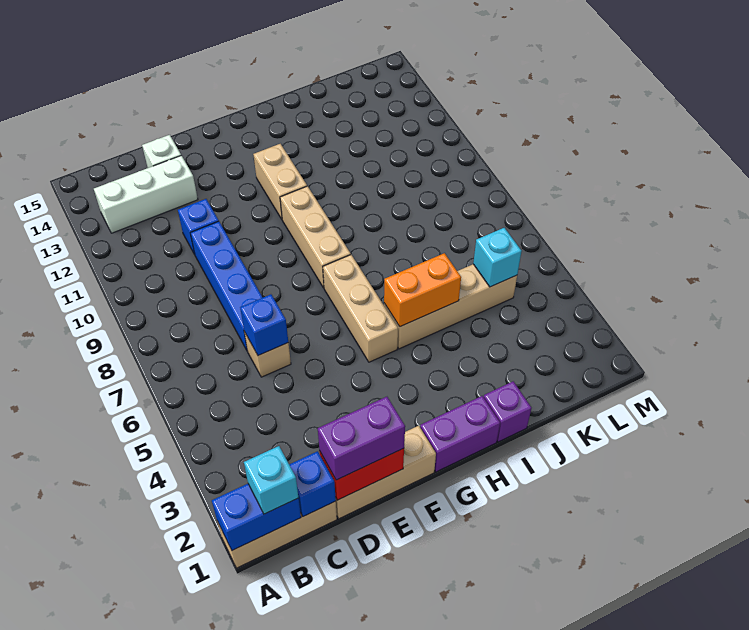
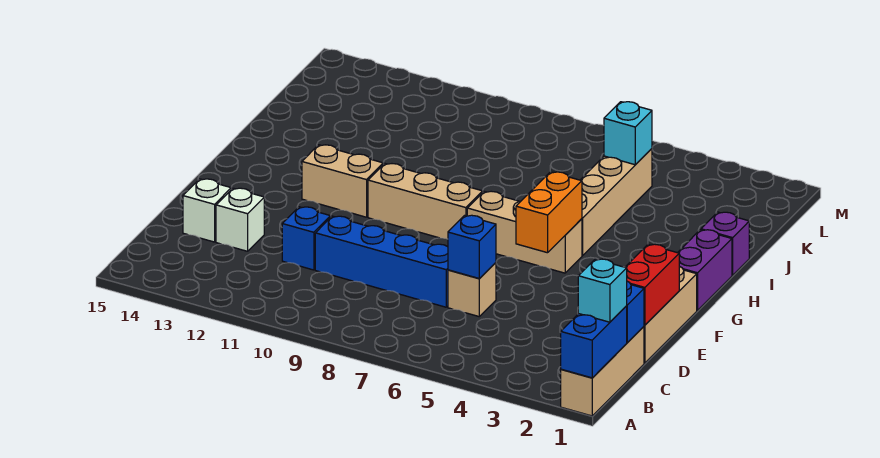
white brick B13:D13 level 1 -> white brick D13 level 1
purple brick D1:E1 level 3 -> none
orange brick H5:I5 level 2 -> orange brick F5:G5 level 2

